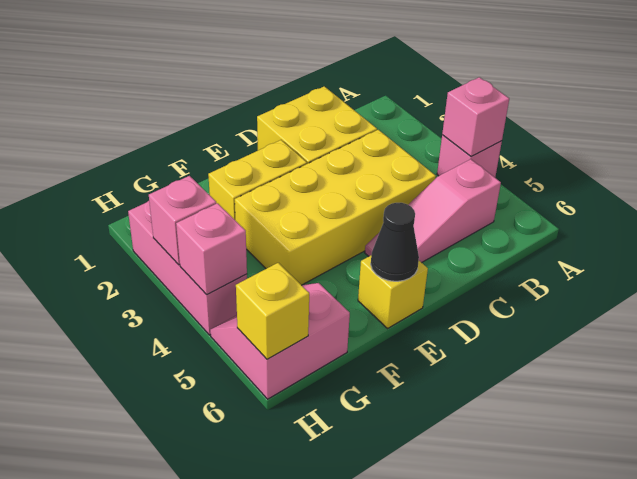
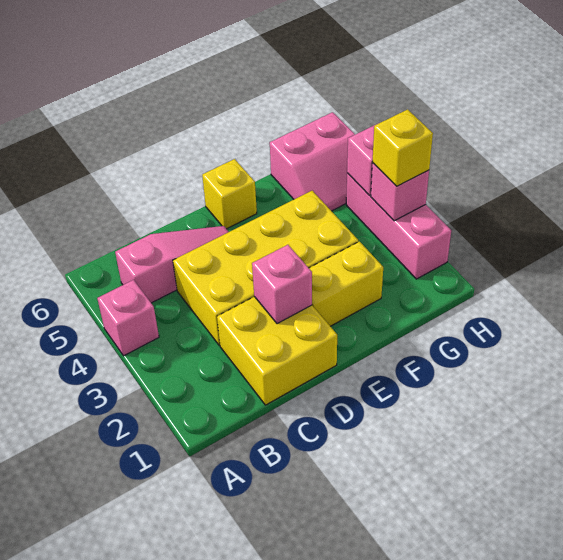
pink brick A4 level 2 -> pink brick D2 level 2
black cone E6 level 2 -> none
yellow brick H6 level 2 -> yellow brick H3 level 3

